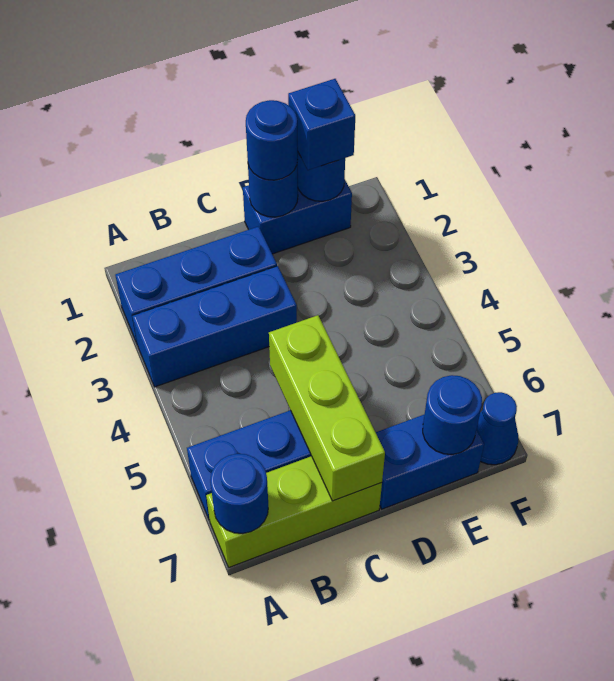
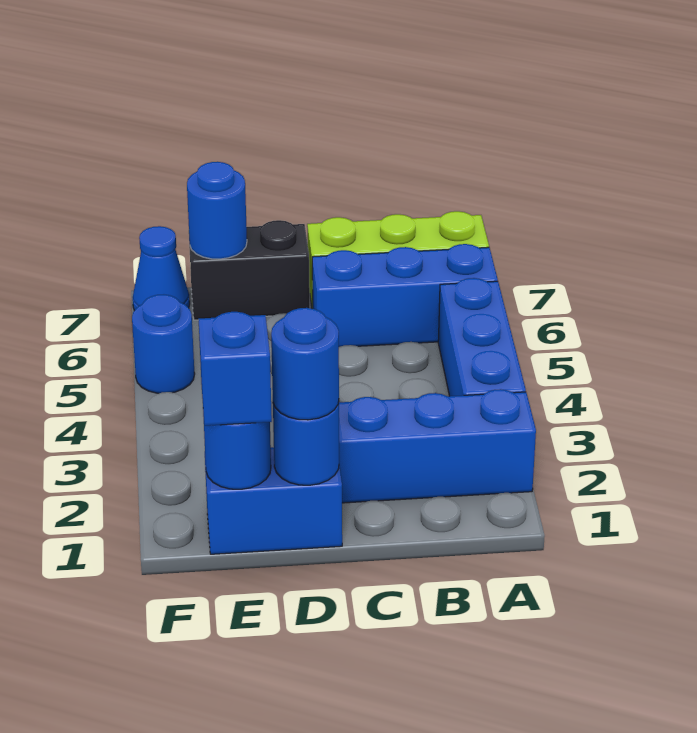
blue brick A3:C3 level 1 -> blue brick A3:A5 level 1
blue round brick A7 level 2 -> blue round brick F5 level 1
lime brick C5:C7 level 2 -> none
blue brick D7:E7 level 1 -> black brick D7:E7 level 1

